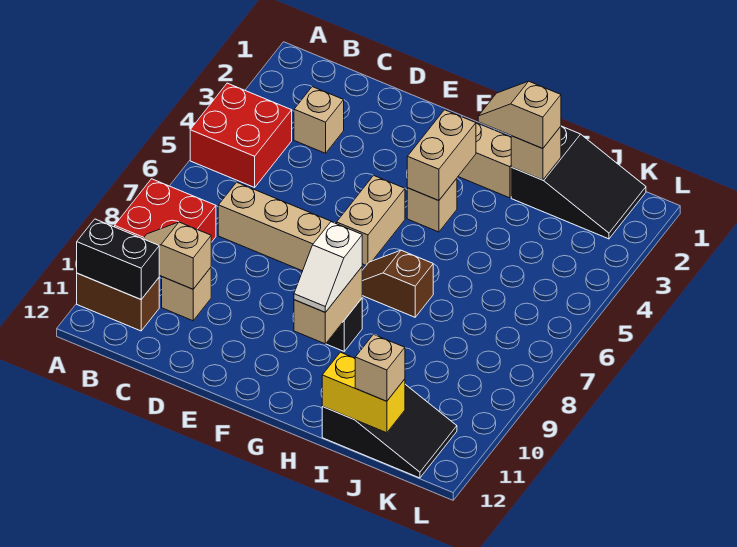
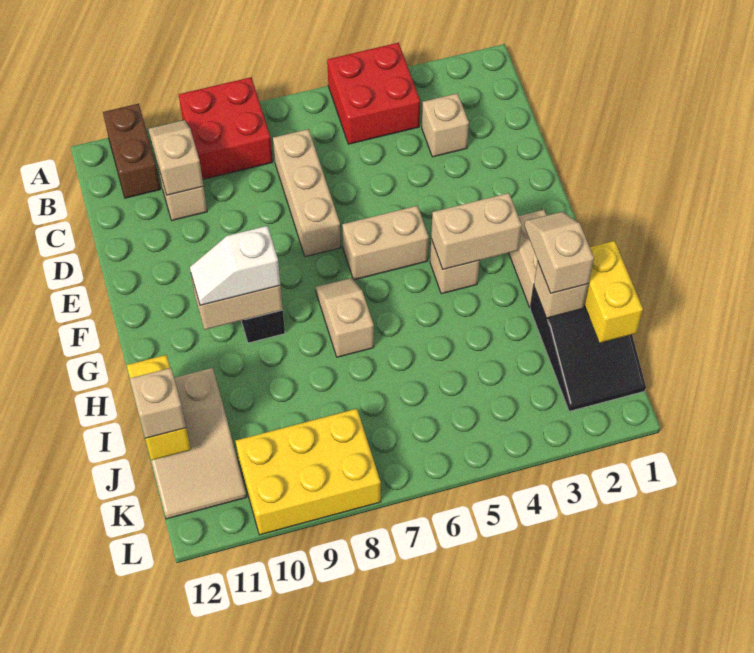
black brick A11:B11 level 2 -> none
brown slope G7:H7 level 1 top H -> tan slope G7:H7 level 1 top H
none -> yellow brick I1:J1 level 2
black slope I11:K12 level 1 top I -> tan slope I11:K12 level 1 top I
none -> yellow brick K8:L10 level 1

